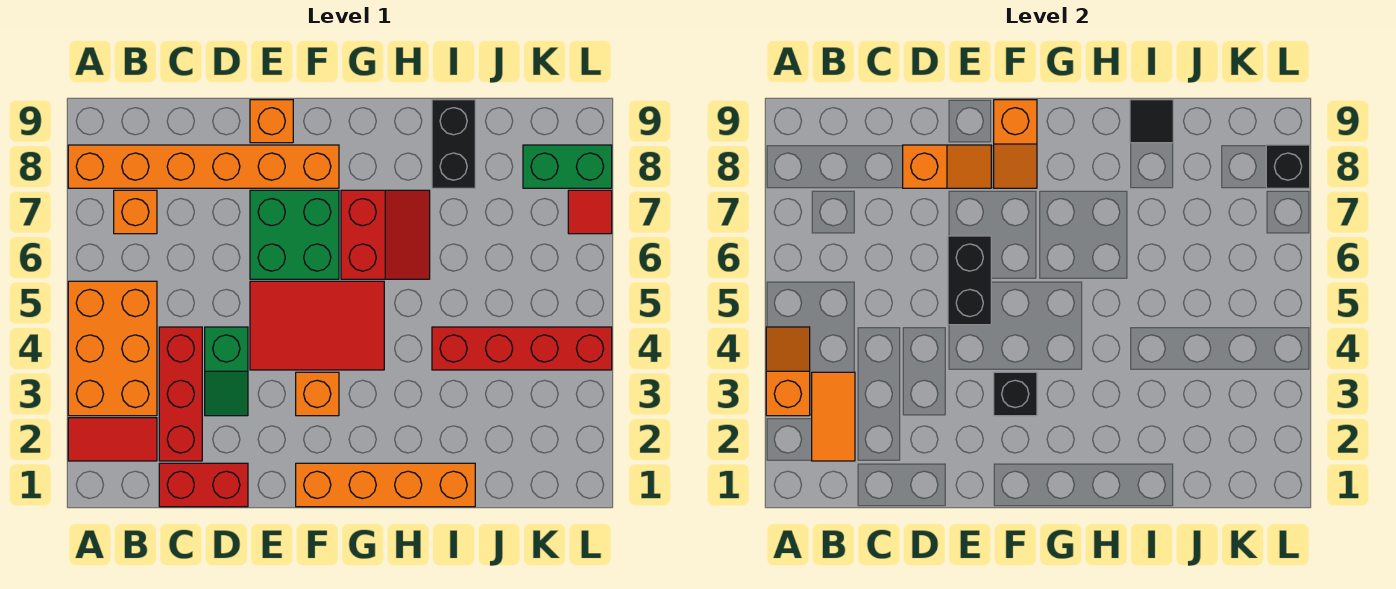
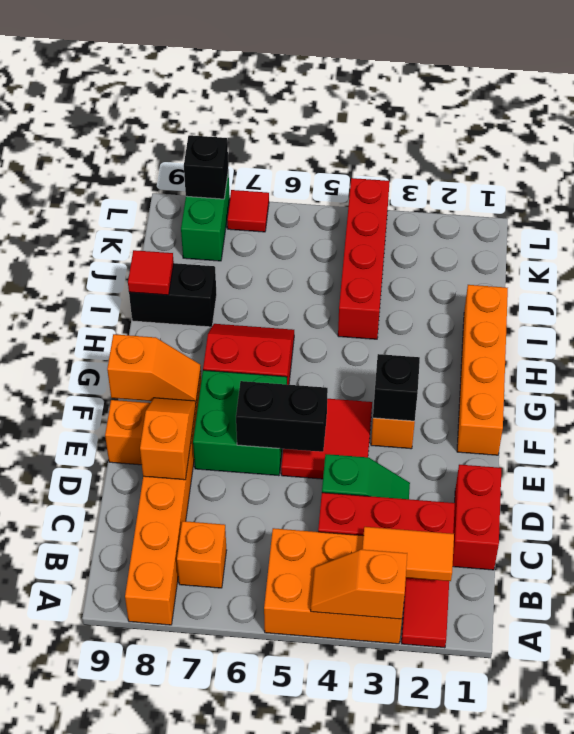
red tile E4:G5 level 1 -> red tile E4:F5 level 1
black tile I9 level 2 -> red tile I9 level 2

